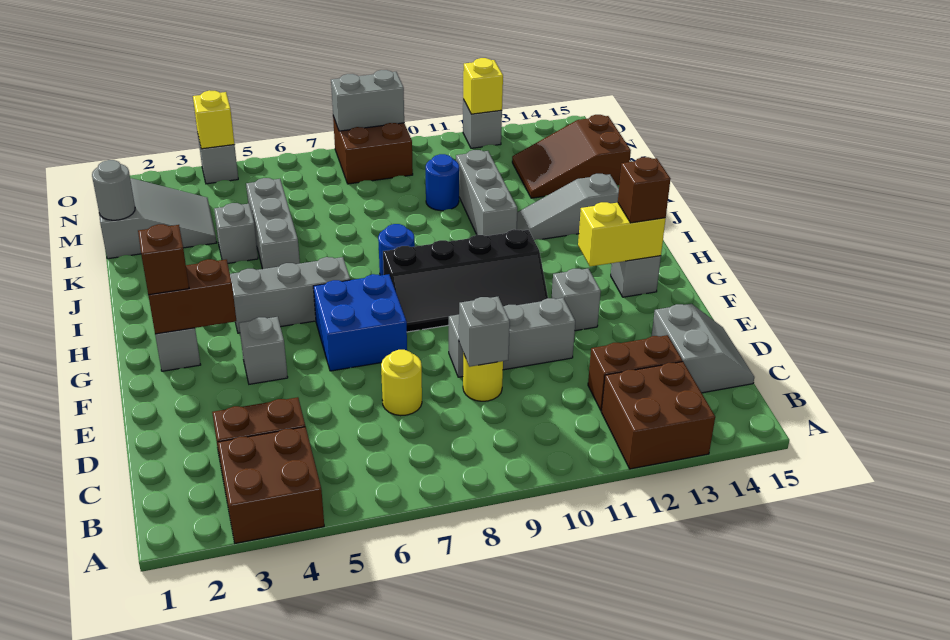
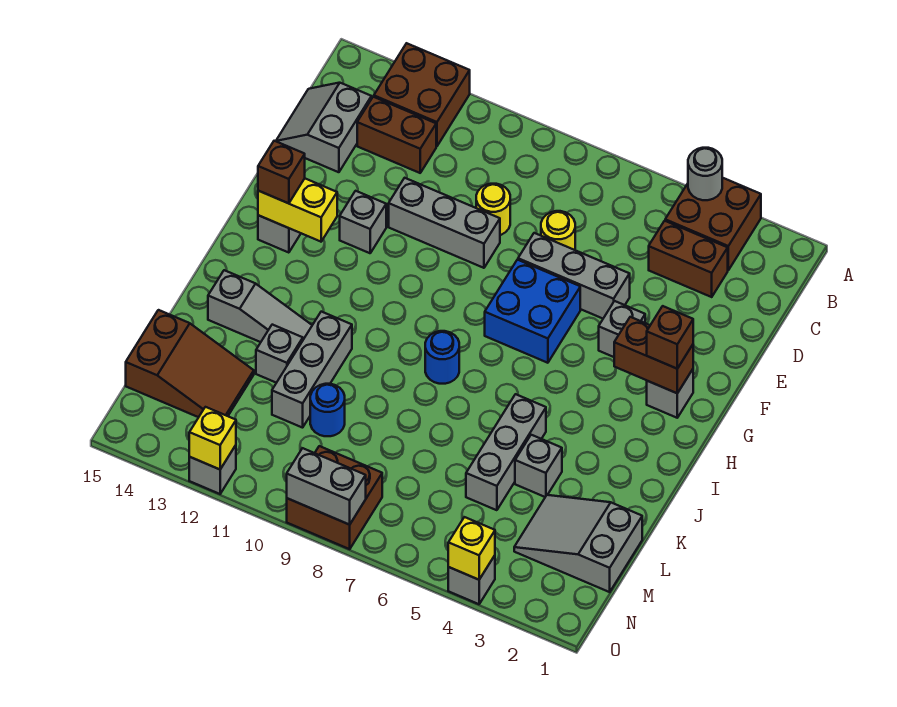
grey brick D9 level 2 -> grey brick K12 level 1
black slope G8:H11 level 1 top H -> none
grey brick H4:H6 level 1 -> grey brick E5:E7 level 1
grey round brick L1 level 2 -> grey round brick A4 level 2

